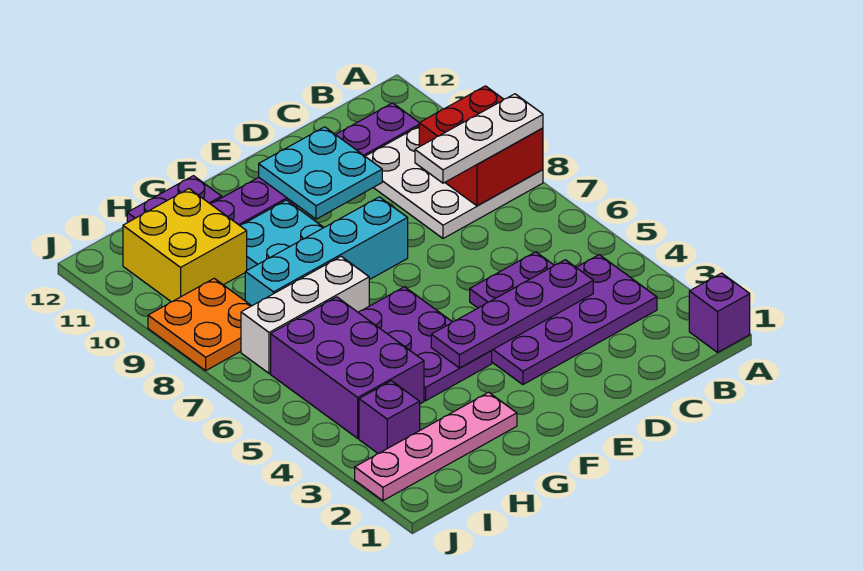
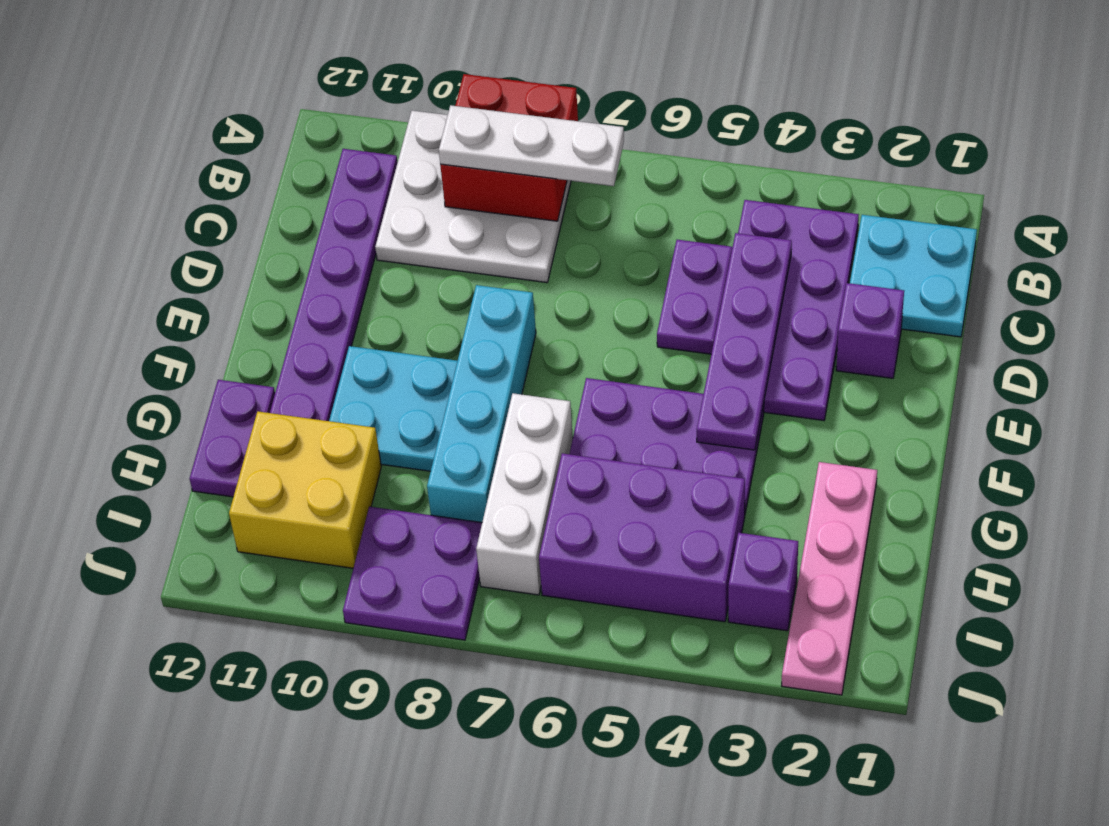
purple brick A1 level 1 -> purple brick D2 level 1
white plate A8:C8 level 3 -> white plate B7:B9 level 3
cyan plate D10:E11 level 2 -> cyan plate B1:C2 level 1
orange plate I8:J9 level 1 -> purple plate I8:J9 level 1

